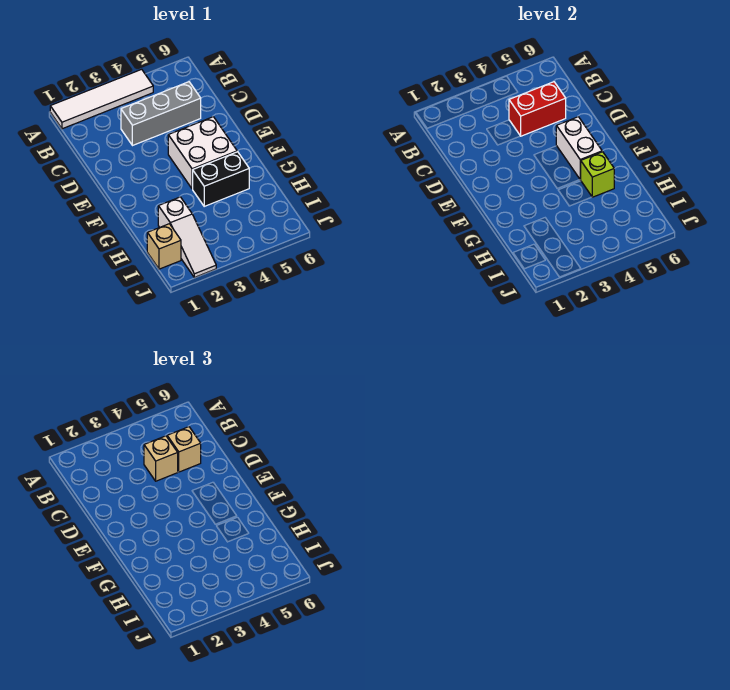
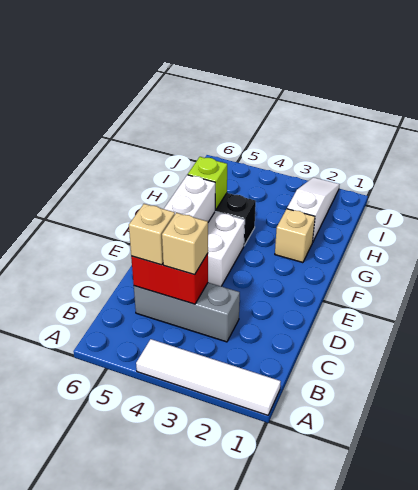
tan brick I1 level 1 -> tan brick G2 level 1

